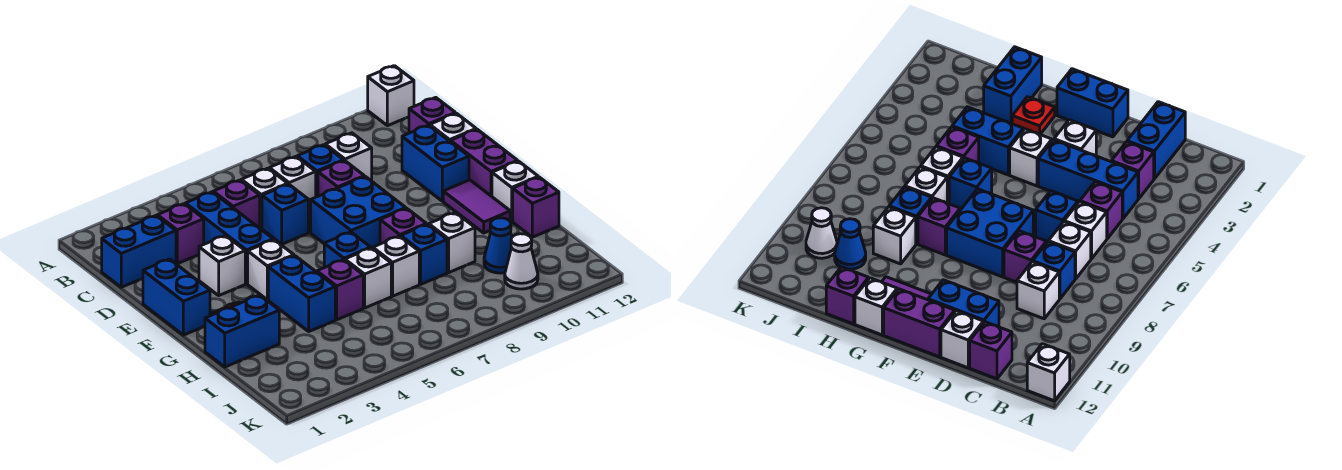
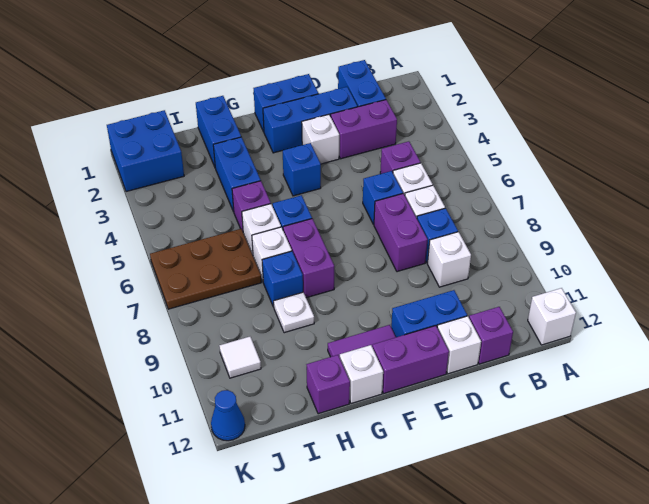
purple brick C3 level 1 -> purple brick C3:D3 level 1
blue brick C4:E4 level 1 -> blue brick D2:F2 level 1
purple brick D8 level 1 -> purple brick D7:D8 level 1
blue brick E7:F8 level 1 -> blue brick J1:K2 level 1
white brick F4 level 1 -> blue brick F4 level 1
red plate G2 level 1 -> none
blue brick G4:H4 level 1 -> blue brick H3:H4 level 1
purple brick G8 level 1 -> purple brick G7:G8 level 1
white brick H9 level 1 -> white plate H9 level 1
none -> brown plate I6:K7 level 1
blue cone I10 level 1 -> blue cone K12 level 1
white cone J10 level 1 -> white tile J10 level 1

